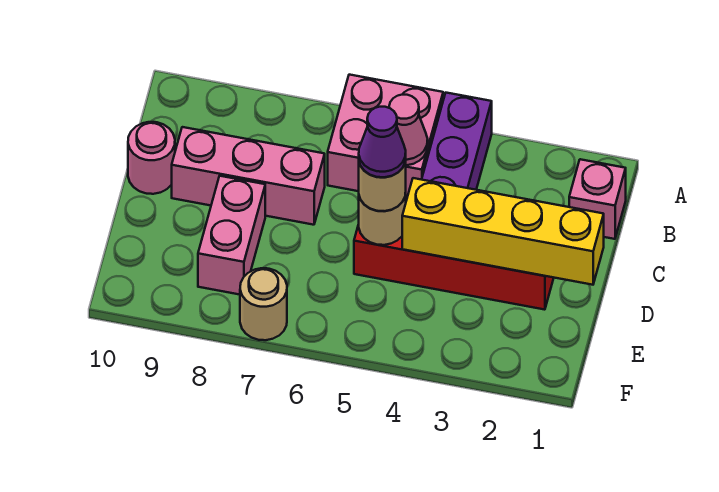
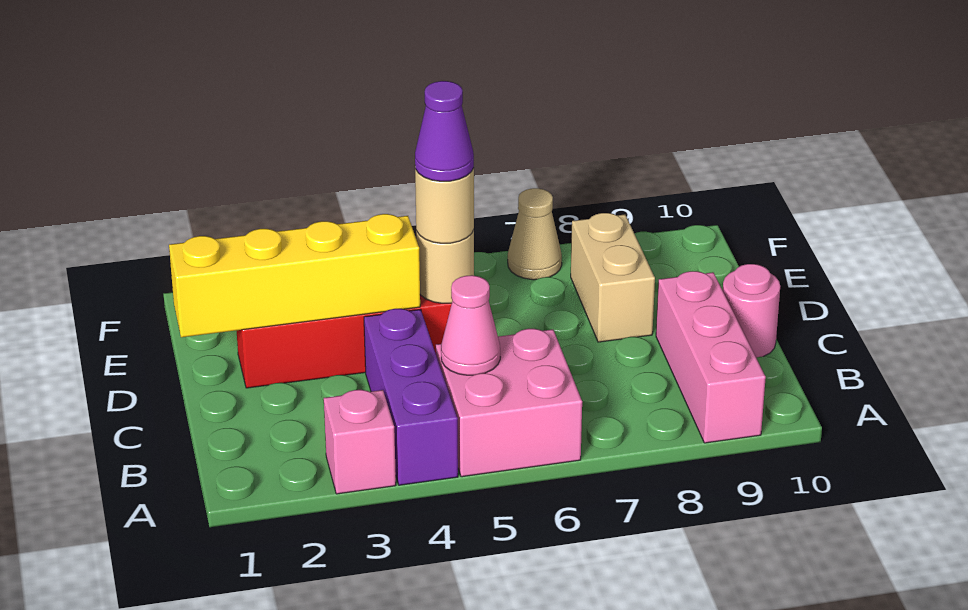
pink brick B1 level 1 -> pink brick A3 level 1
pink brick C7:C9 level 1 -> pink brick A9:C9 level 1
pink brick D8:E8 level 1 -> tan brick D8:E8 level 1
tan round brick F7 level 1 -> tan cone F7 level 1

